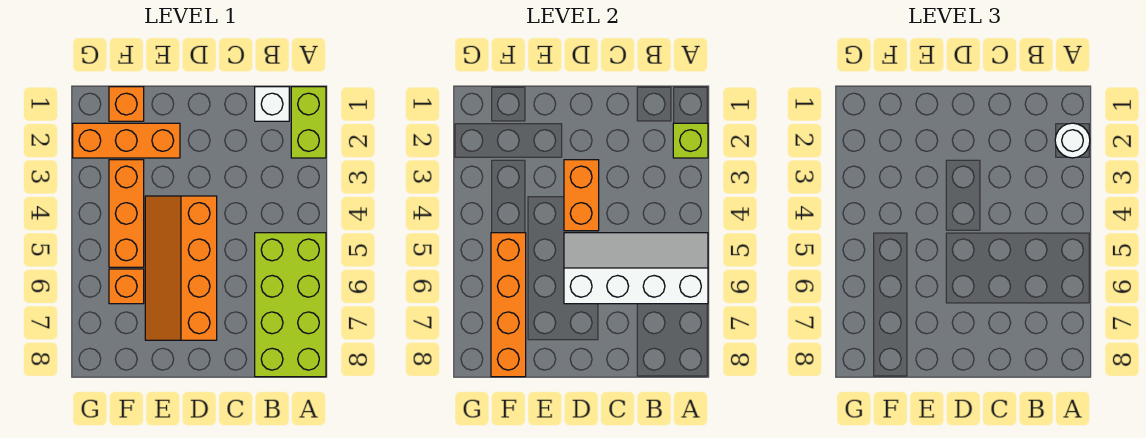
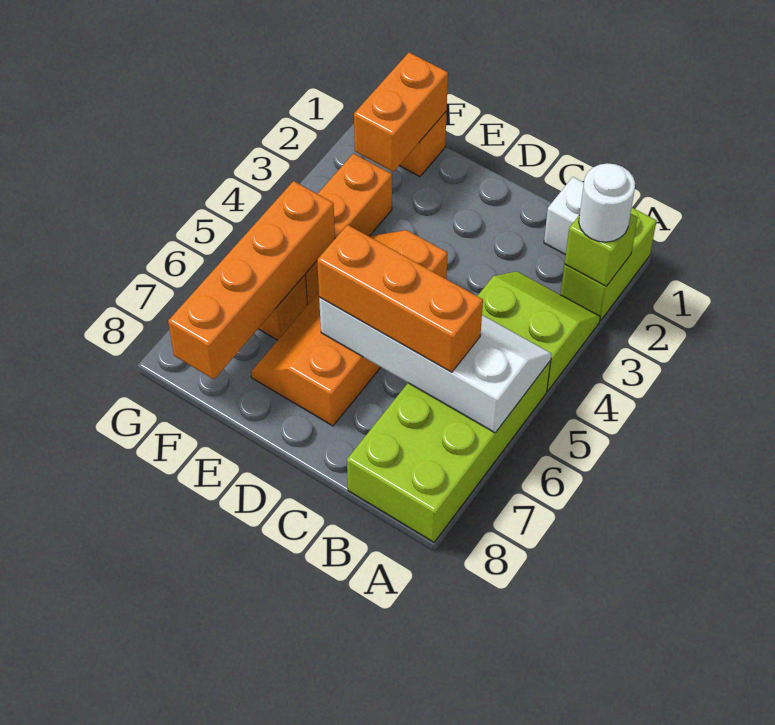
none -> lime slope A3:B4 level 1 top 4
orange brick D3:D4 level 2 -> orange brick F1:F2 level 2
orange brick E2:G2 level 1 -> orange brick B6:D6 level 3

